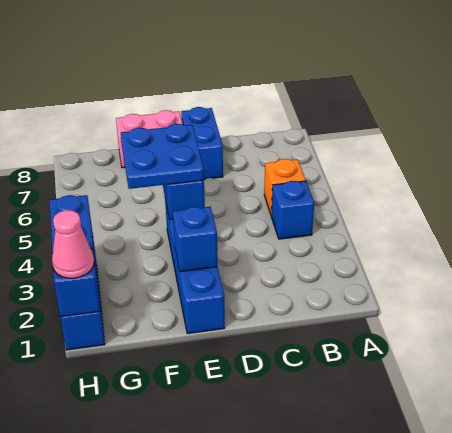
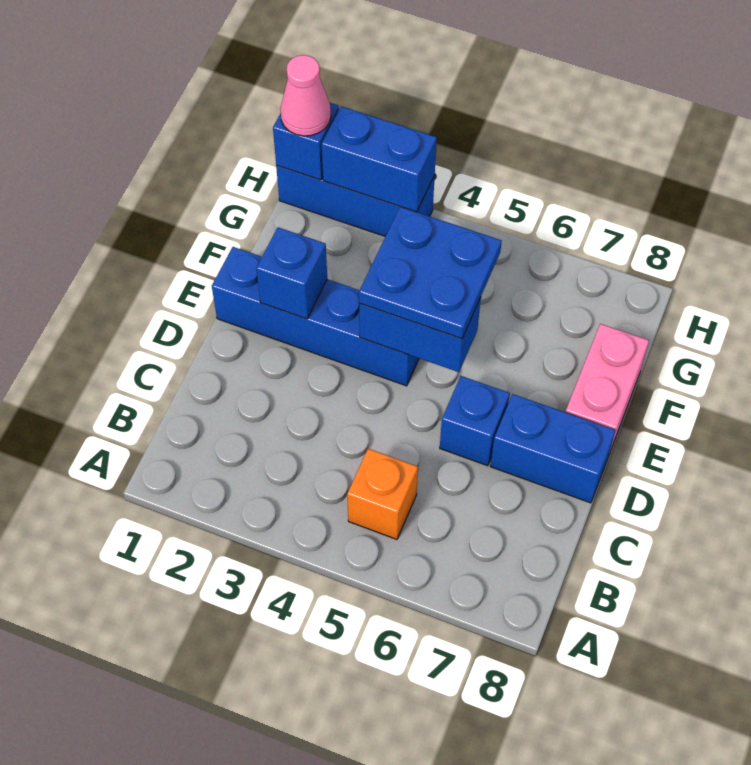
blue brick B4 level 1 -> blue brick D6 level 1

